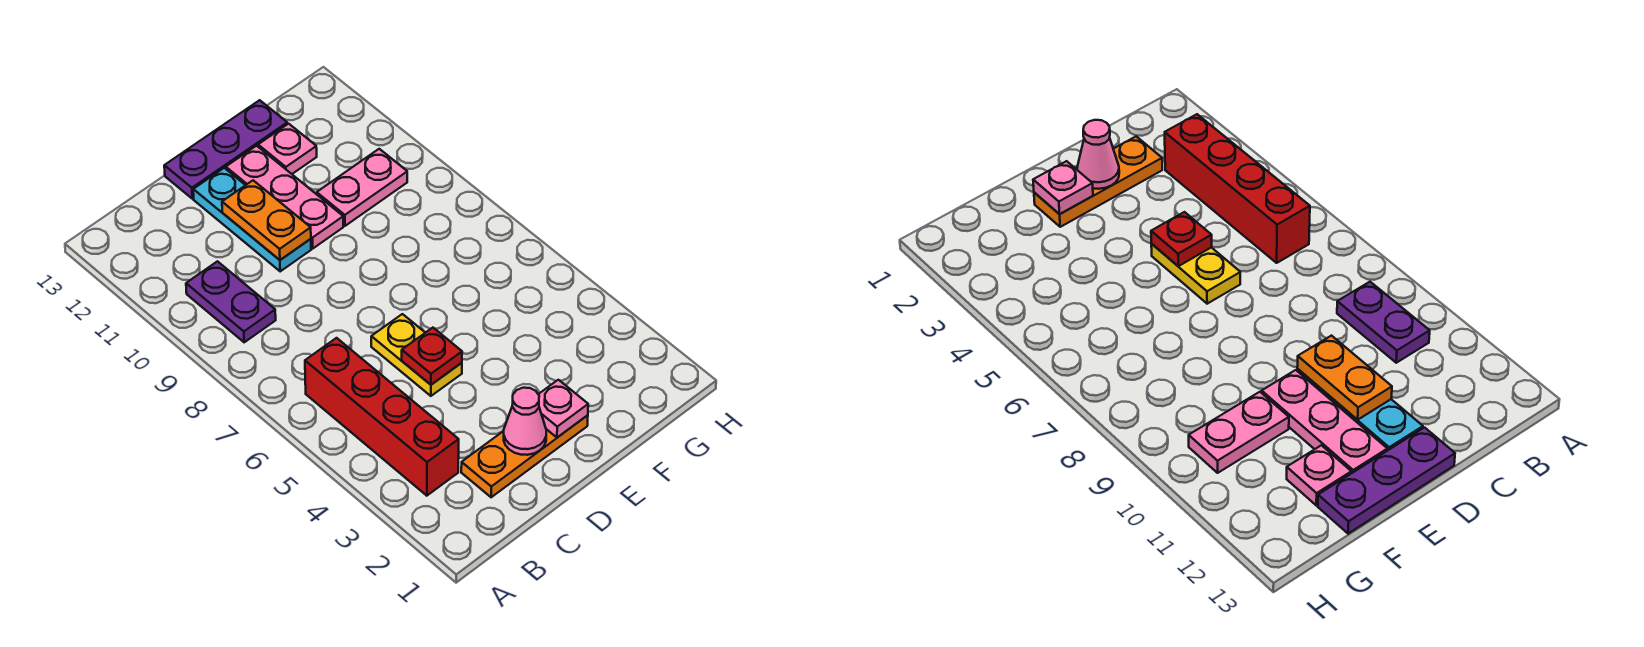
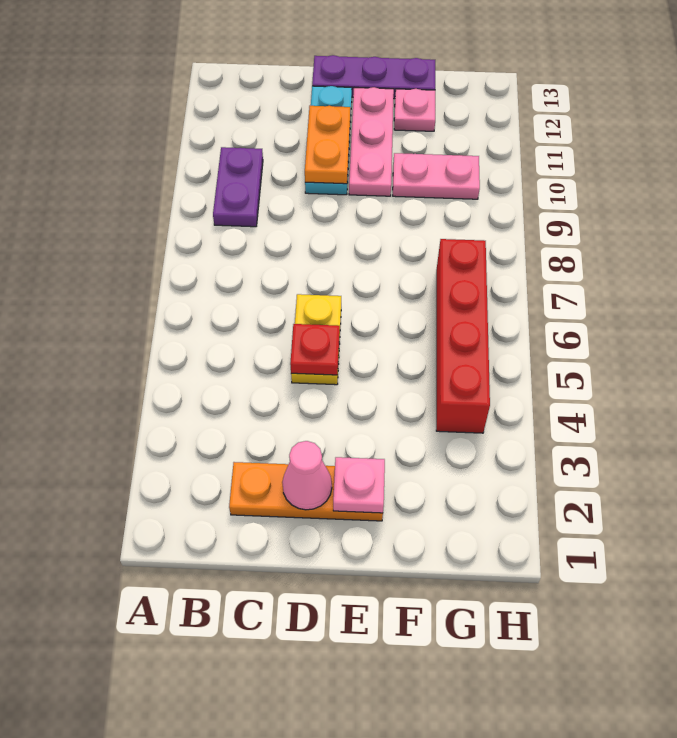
red brick B3:B6 level 1 -> red brick G4:G7 level 1

